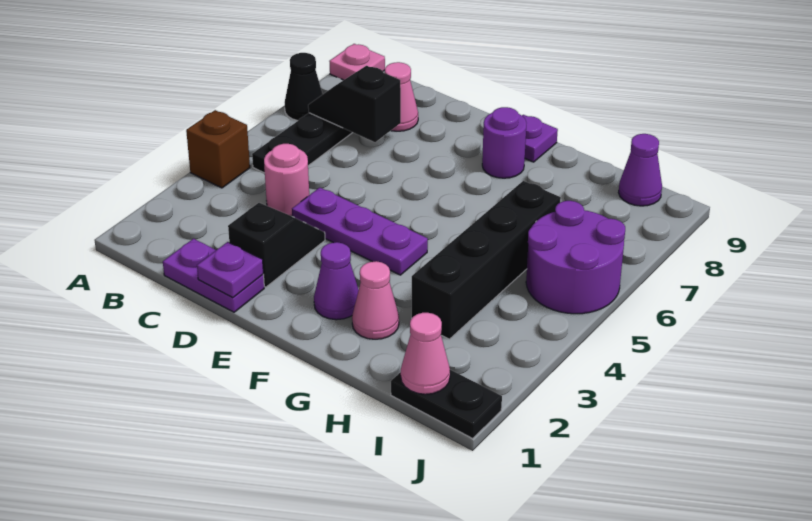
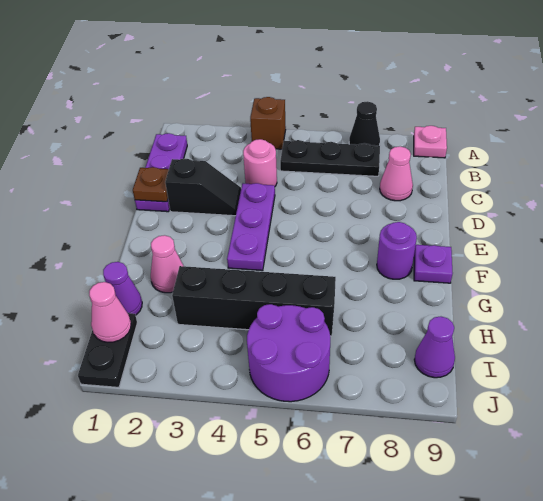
black slope B7:C7 level 2 top C -> none
purple plate C1:D1 level 1 -> purple plate B1:D1 level 1
purple plate D1 level 2 -> brown plate D1 level 2
purple cone F2 level 1 -> purple cone H1 level 1

